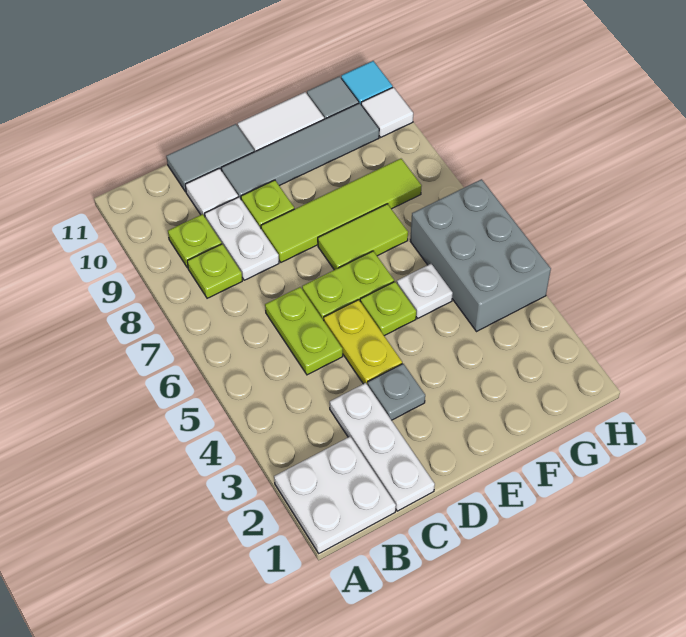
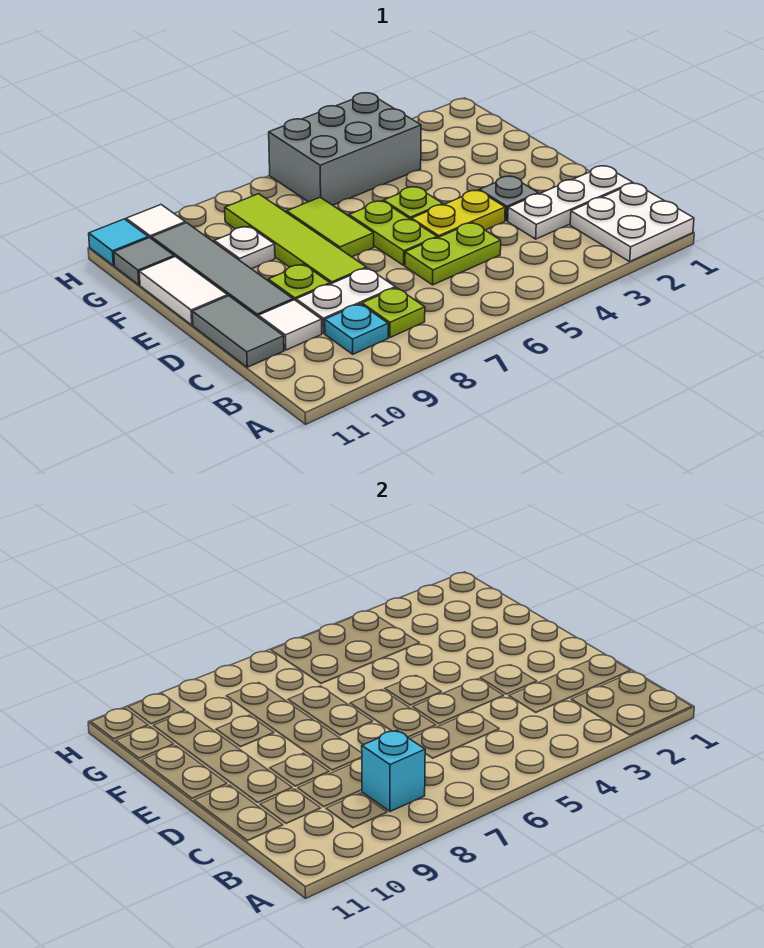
none -> cyan brick B8 level 2
lime plate B9 level 1 -> cyan plate B9 level 1
white plate F5 level 1 -> white plate F9 level 1

